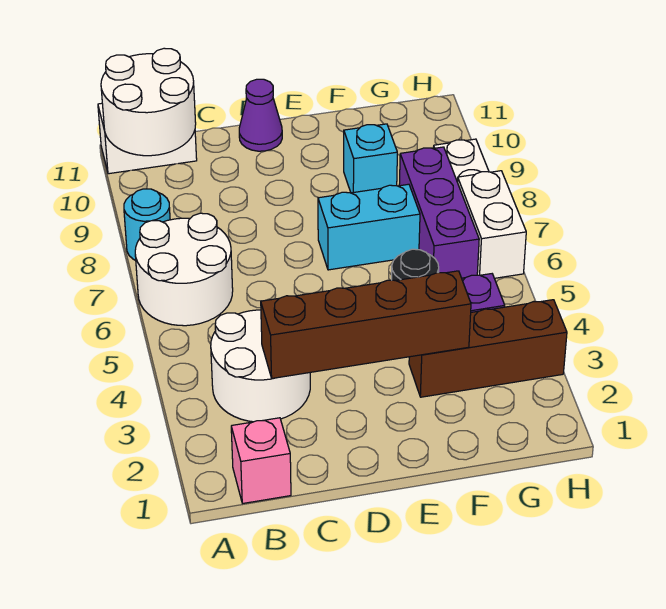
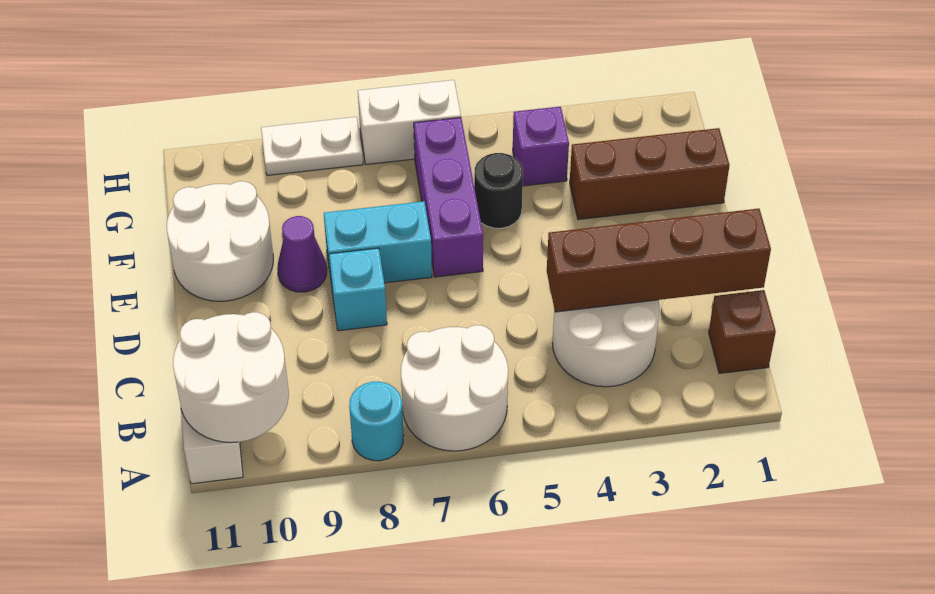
pink brick B1 level 1 -> brown brick B1 level 1
brown brick C3:F3 level 2 -> brown brick C1:C4 level 2
purple cone D11 level 1 -> purple cone E9 level 1
cyan brick E7:F7 level 1 -> cyan brick E7:E8 level 1
none -> white round brick E10:F11 level 1
brown brick F3:H3 level 1 -> brown brick F1:F3 level 1
cyan brick F9 level 1 -> cyan brick D8 level 1
purple brick G6:G8 level 1 -> purple brick E6:G6 level 1

